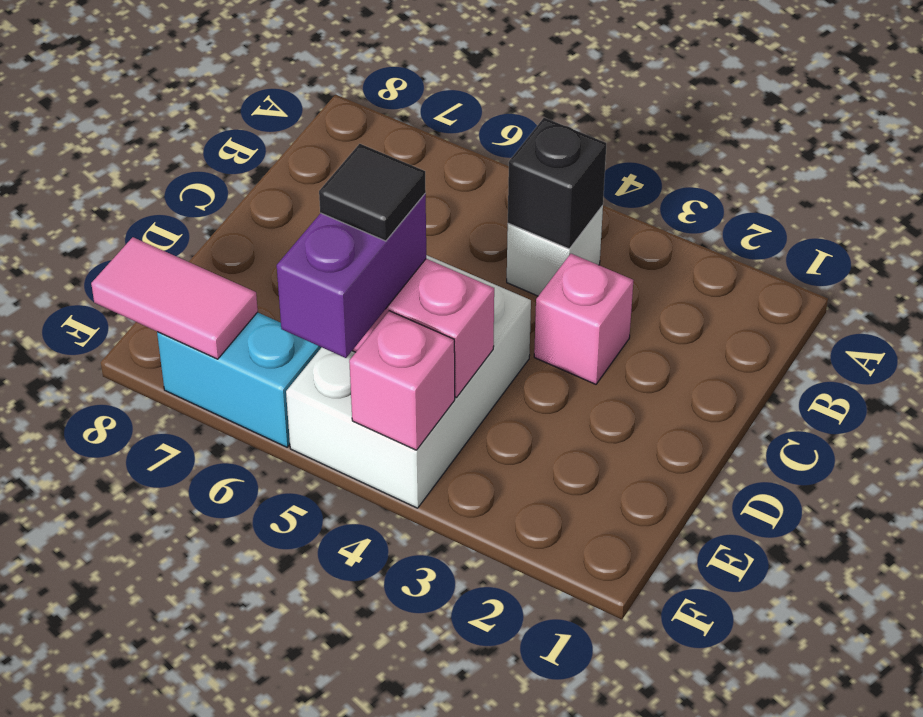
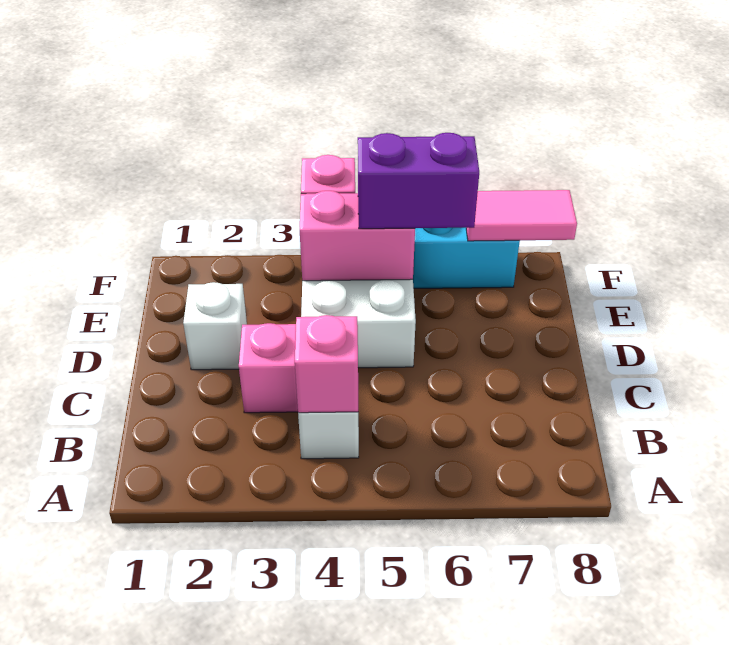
black brick B4 level 2 -> pink brick B4 level 2
none -> white brick D2 level 1
purple brick E5:F5 level 3 -> purple brick E5:E6 level 3
black tile E5 level 4 -> none

